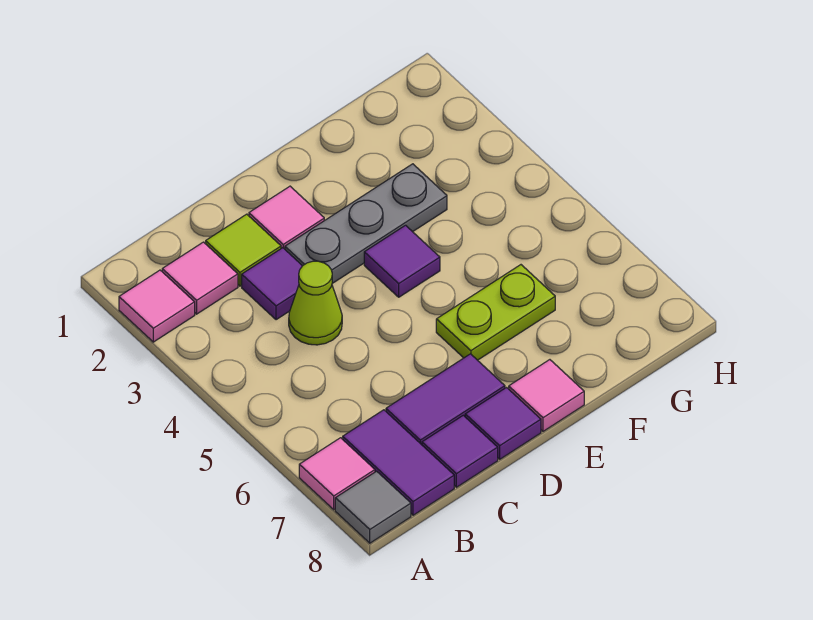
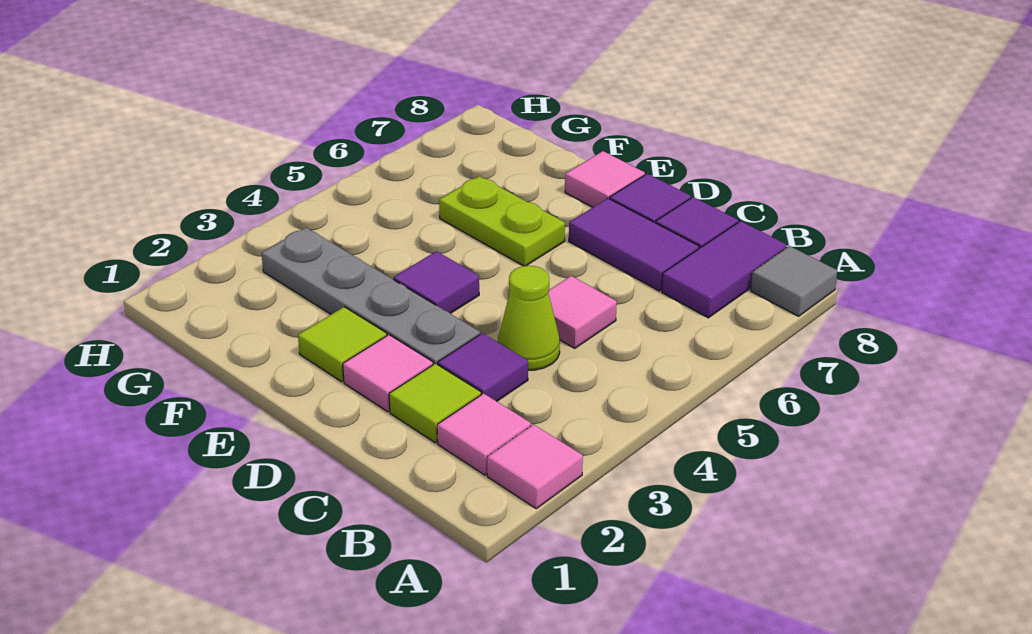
pink tile A7 level 1 -> pink tile C5 level 1
grey plate D3:F3 level 1 -> grey plate D3:G3 level 1
none -> lime tile E2 level 1

